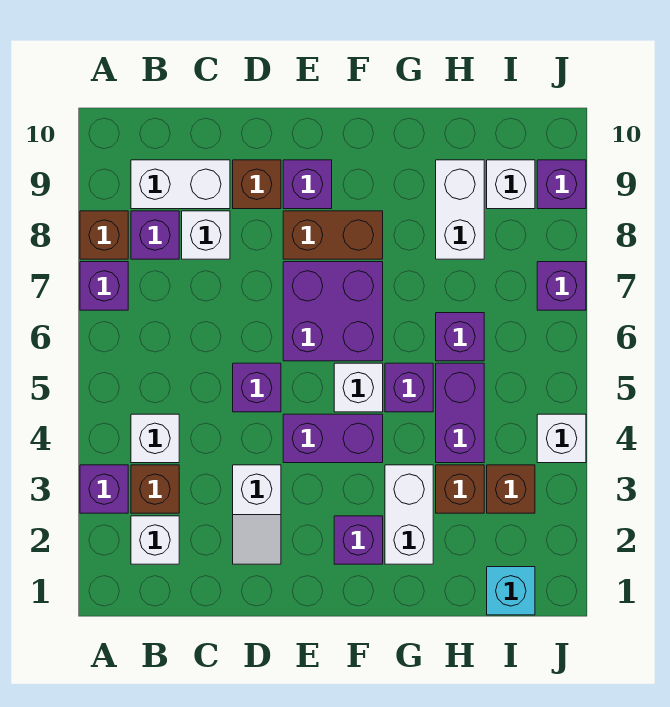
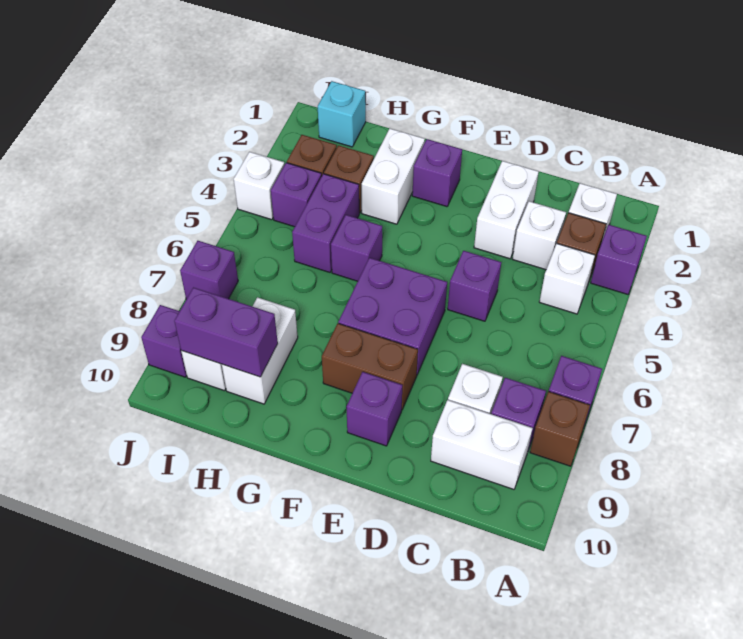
white slope D2:D3 level 1 top 3 -> white brick D2:D3 level 1
brown brick D9 level 1 -> none
purple brick E4:F4 level 1 -> purple brick H9:I9 level 2
white brick F5 level 1 -> white brick C3 level 1
purple brick H6 level 1 -> purple brick I4 level 1

